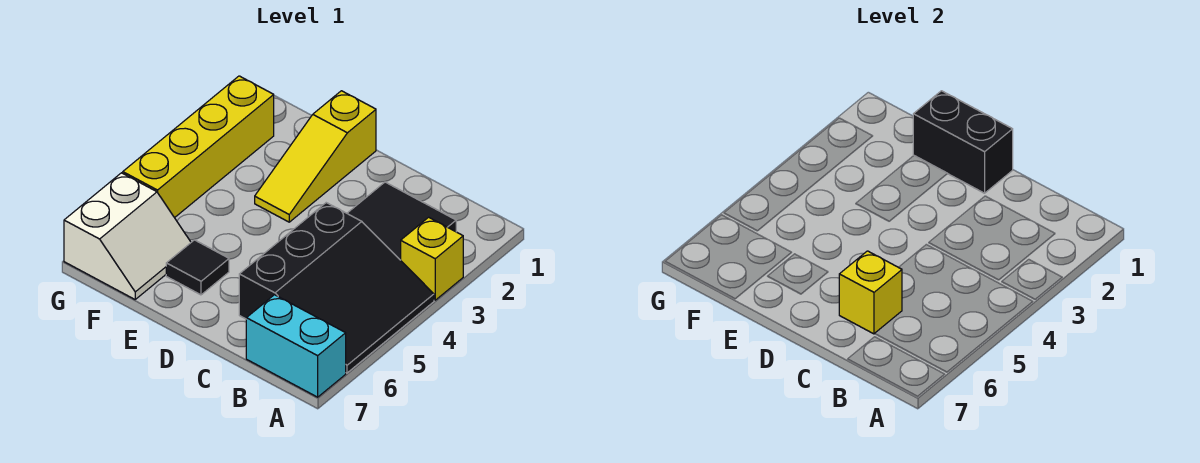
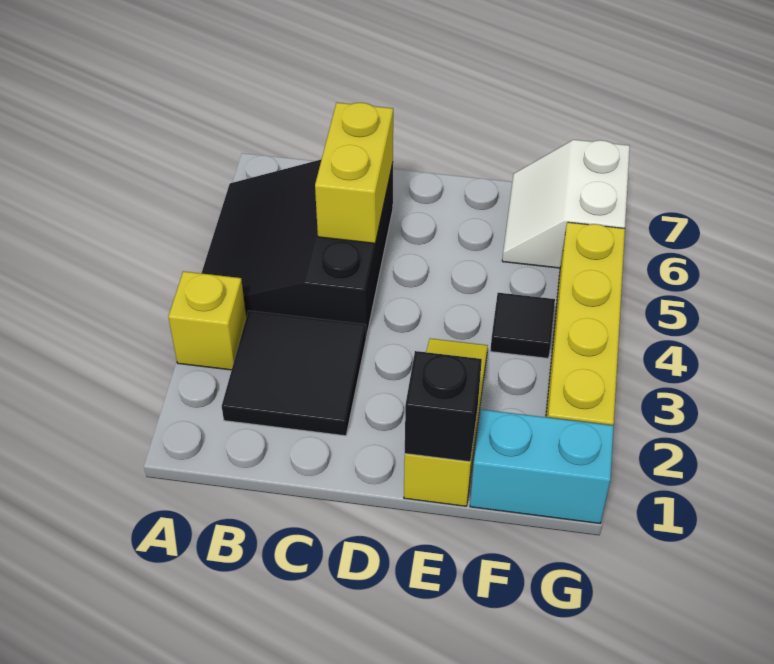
cyan brick A7:B7 level 1 -> cyan brick F1:G1 level 1
yellow brick C6 level 2 -> yellow brick C5:C6 level 2
black brick D1:E1 level 2 -> black brick E1 level 2
black tile E6 level 1 -> black tile F4 level 1

